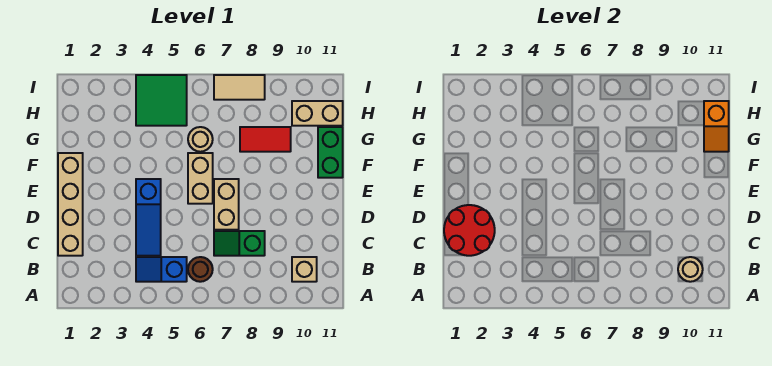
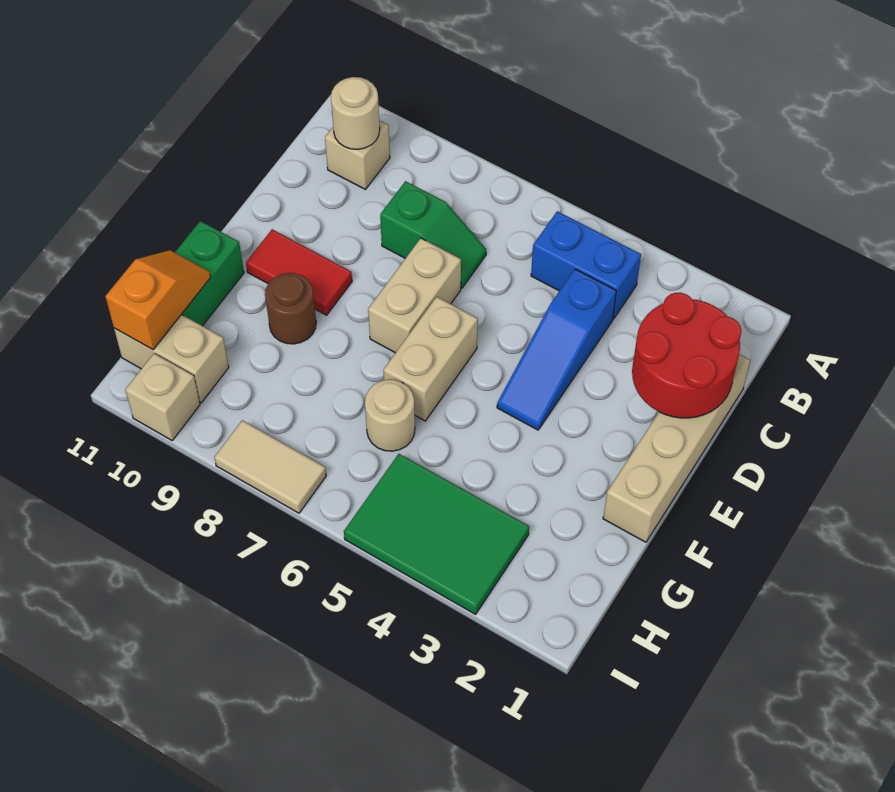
blue slope B4:B5 level 1 top 5 -> blue brick B4:B5 level 1
brown round brick B6 level 1 -> brown round brick F9 level 1
blue slope C4:E4 level 1 top E -> blue slope C4:E4 level 1 top C
red tile G8:G9 level 1 -> red tile E9:E10 level 1
green tile H4:I5 level 1 -> green tile H3:I5 level 1
none -> tan brick I10 level 1

